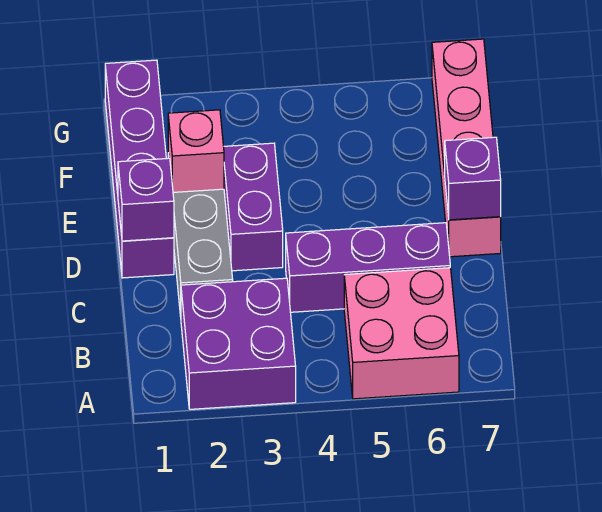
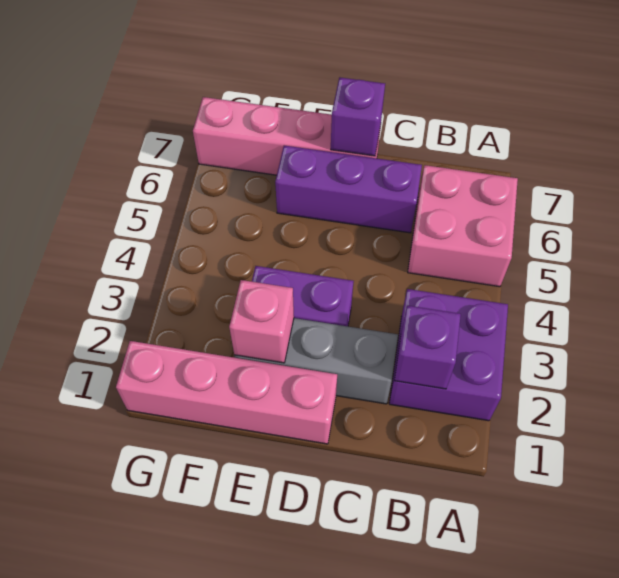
purple brick C4:C6 level 1 -> purple brick C6:E6 level 1
purple brick D1:G1 level 1 -> pink brick D1:G1 level 1
purple brick D1 level 2 -> purple brick B2 level 2

